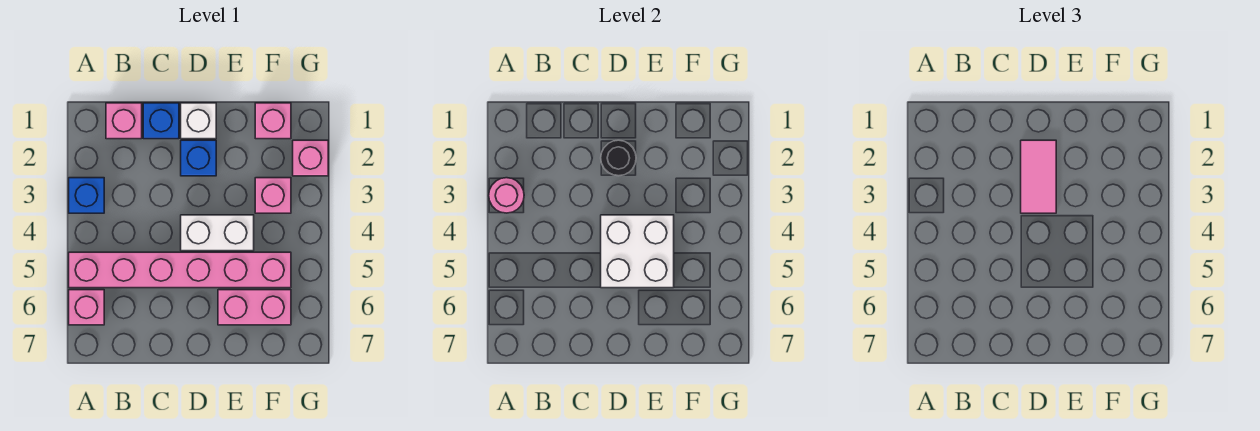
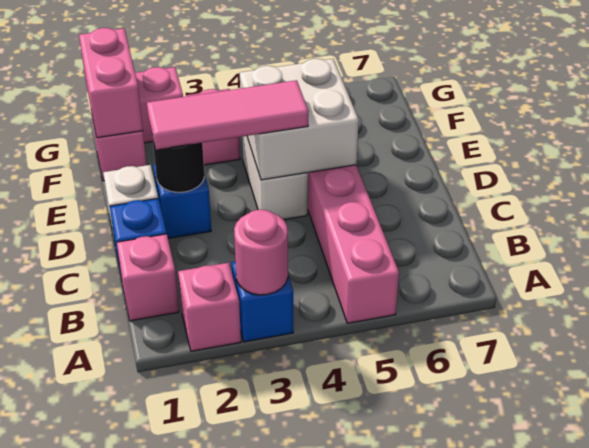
pink brick A6 level 1 -> pink brick A2 level 1
pink tile D2:D3 level 3 -> pink tile D2:D4 level 3
pink brick E6:F6 level 1 -> pink brick F1:G1 level 2

